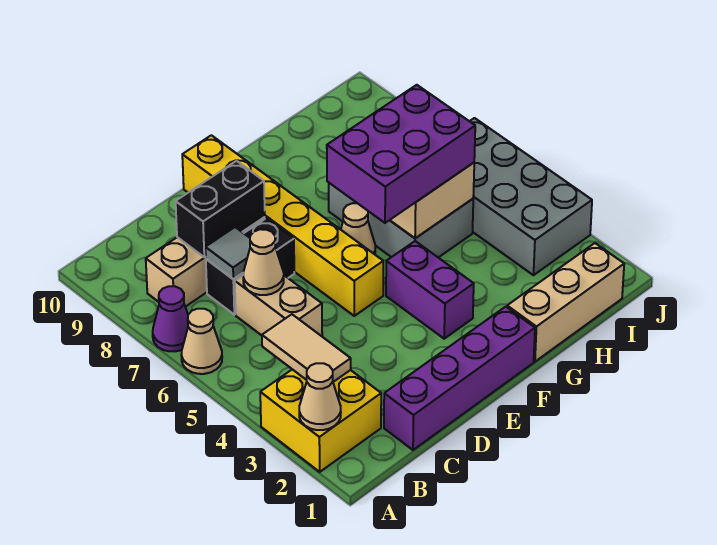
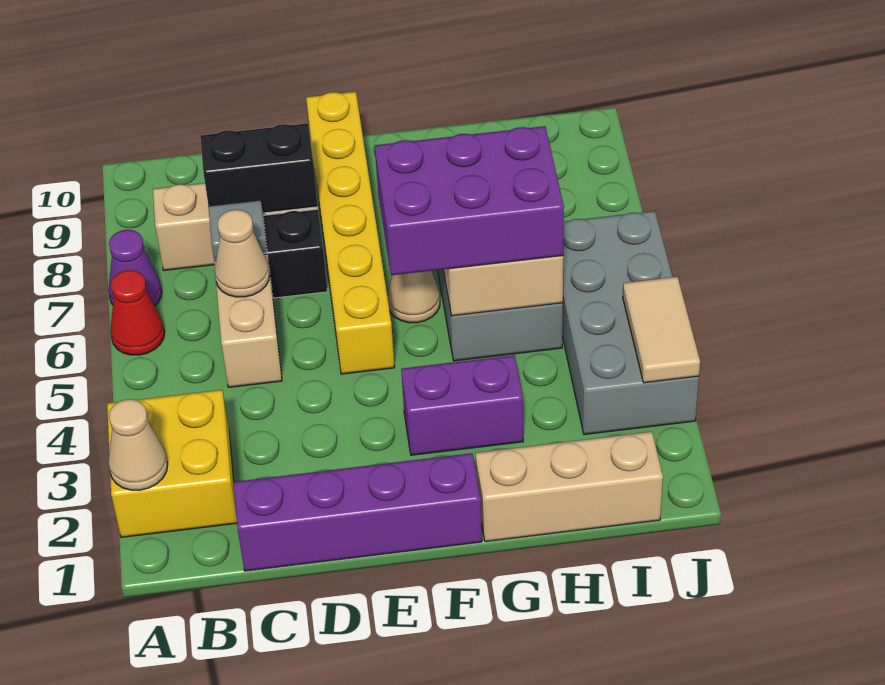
tan cone A6 level 1 -> red cone A6 level 1
tan tile B3:B4 level 2 -> tan tile J3:J4 level 2
purple brick F3:F4 level 1 -> purple brick F3:G3 level 1

